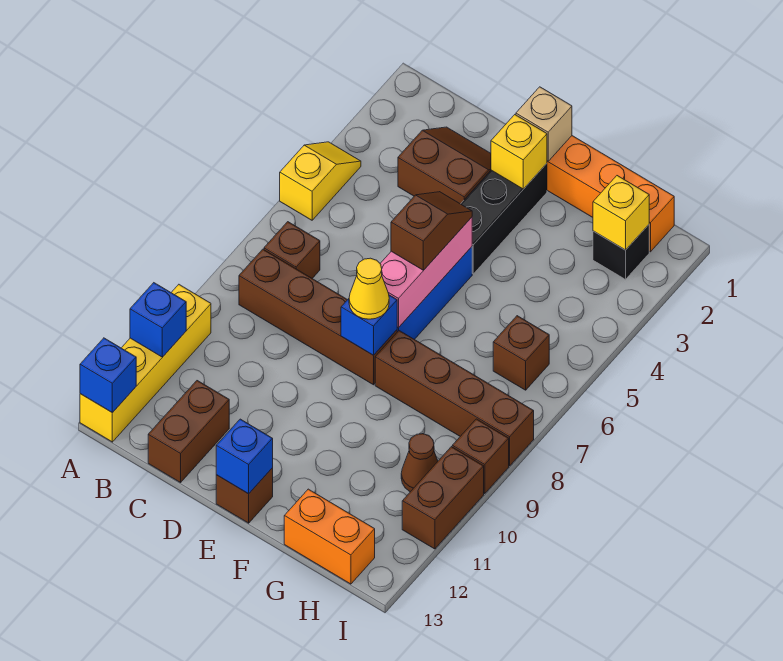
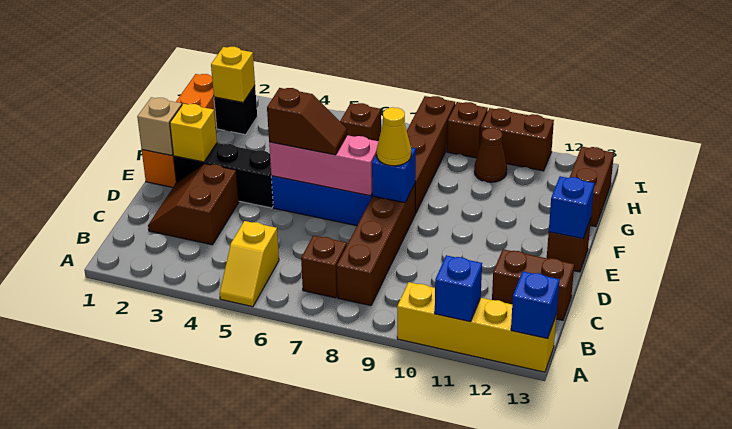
yellow slope A4:A5 level 1 top 5 -> yellow slope A5:B5 level 1 top B
brown slope E5:E6 level 3 top 6 -> brown slope E5:E6 level 3 top 5
orange brick G13:H13 level 1 -> brown brick G13:H13 level 1

